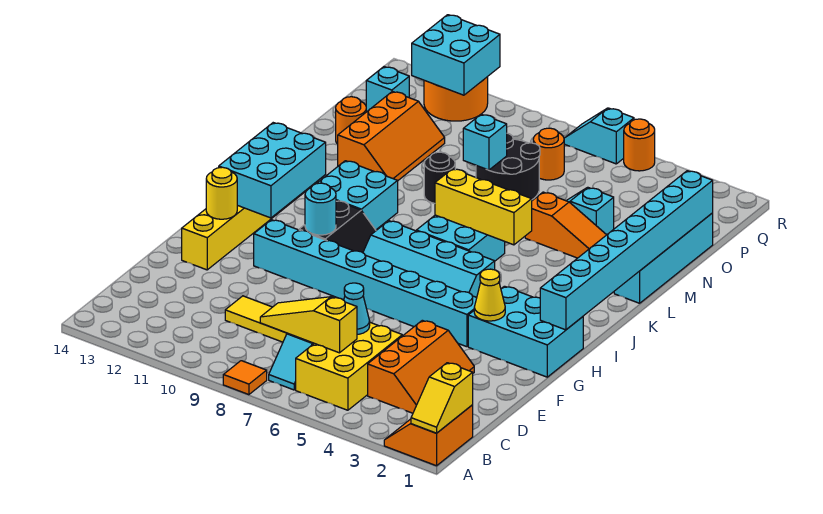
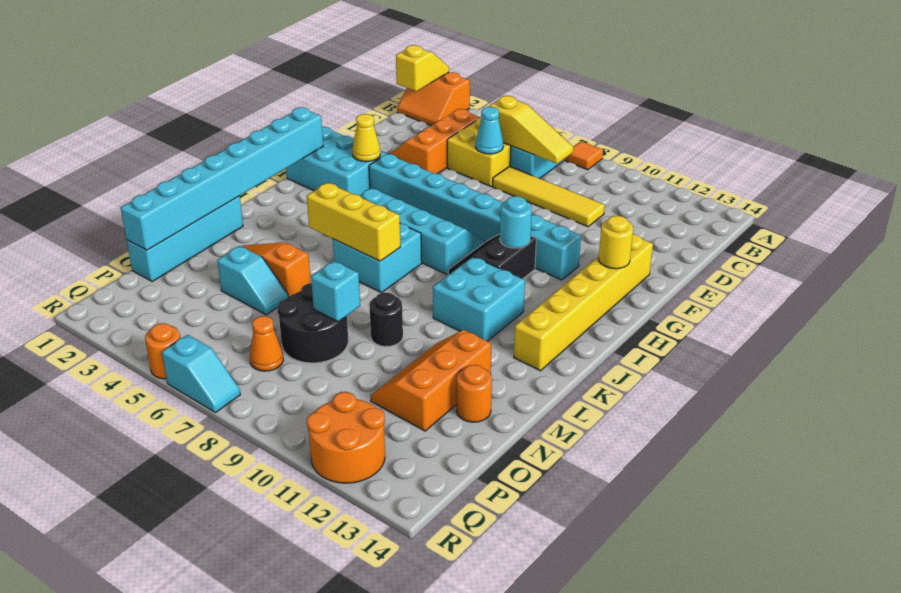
orange slope A1:B2 level 1 top 1 -> orange slope A1:B2 level 1 top A
cyan brick H12:J13 level 2 -> none
orange round brick P7 level 1 -> orange cone P7 level 1
cyan brick P13 level 1 -> none
cyan brick Q11:R12 level 2 -> none

